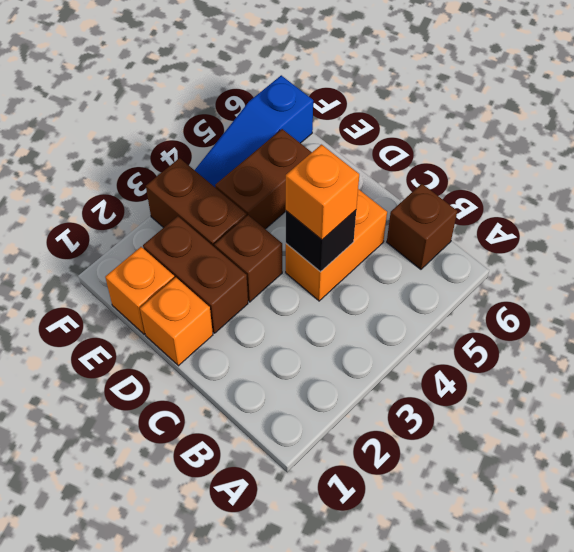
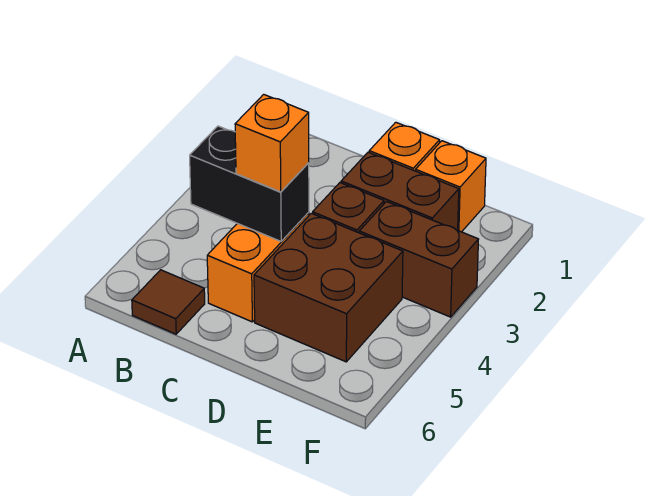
brown brick B6 level 1 -> brown tile B6 level 1
black brick C4 level 2 -> black brick B4:C4 level 2
brown brick E4:E5 level 1 -> brown brick D4:E5 level 1
blue slope F4:F6 level 1 top 6 -> none

